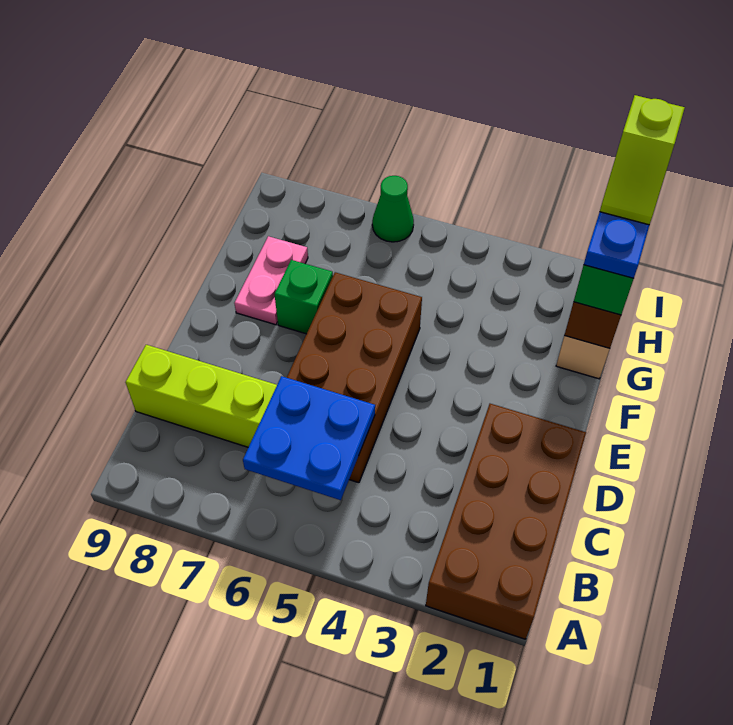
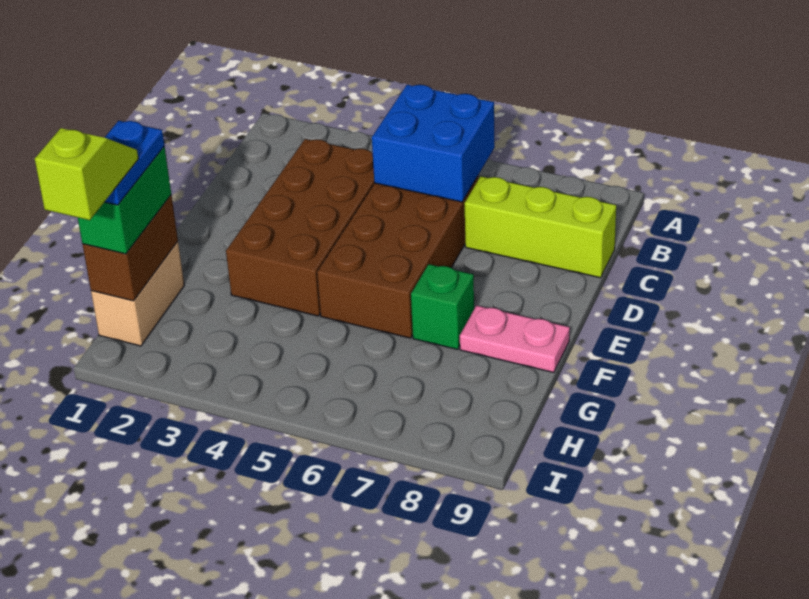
brown brick A1:D2 level 1 -> brown brick C3:F4 level 1
blue plate B5:C6 level 2 -> blue brick B5:C6 level 2
pink plate F8:G8 level 1 -> pink plate F8:F9 level 1
green cone I6 level 1 -> none

